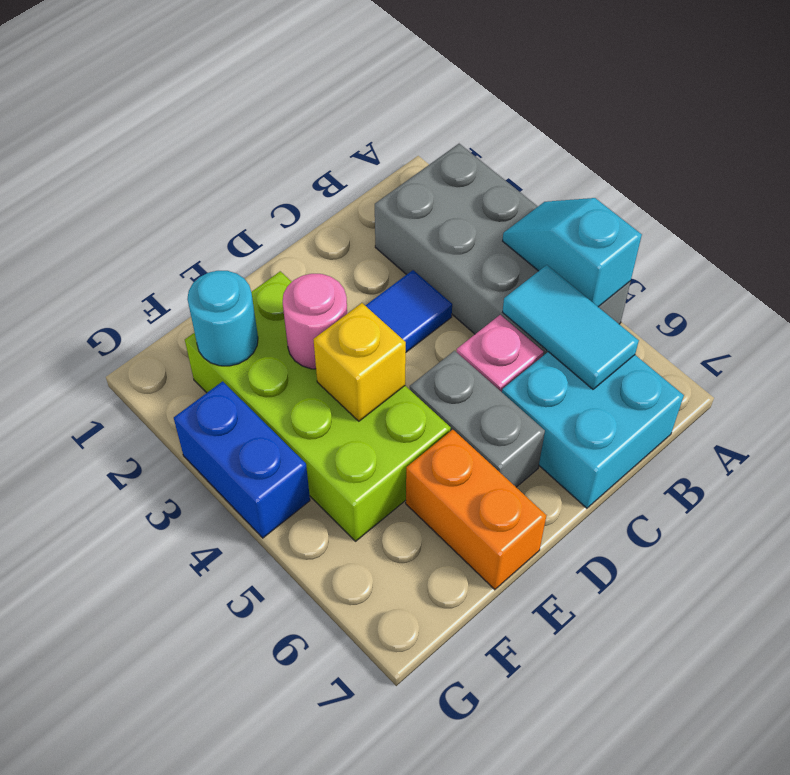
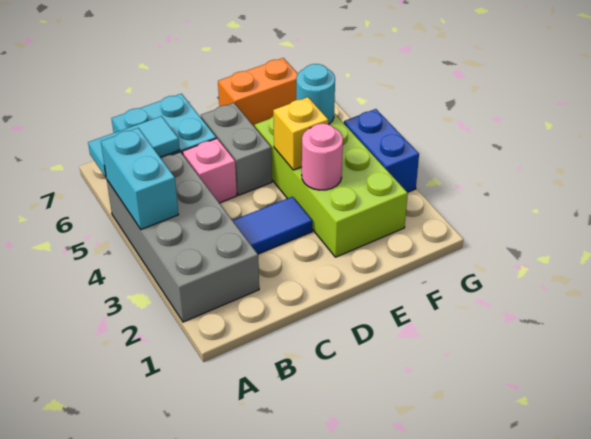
cyan slope A4:A5 level 2 top 5 -> cyan brick A4:A5 level 2
cyan tile B5:B6 level 2 -> cyan tile A6:B6 level 2
orange brick E6:E7 level 1 -> orange brick E7:F7 level 1
cyan round brick F2 level 2 -> cyan round brick F5 level 2

